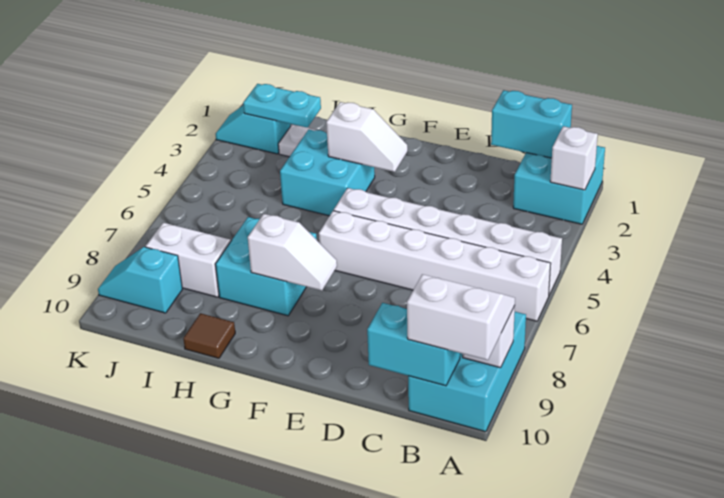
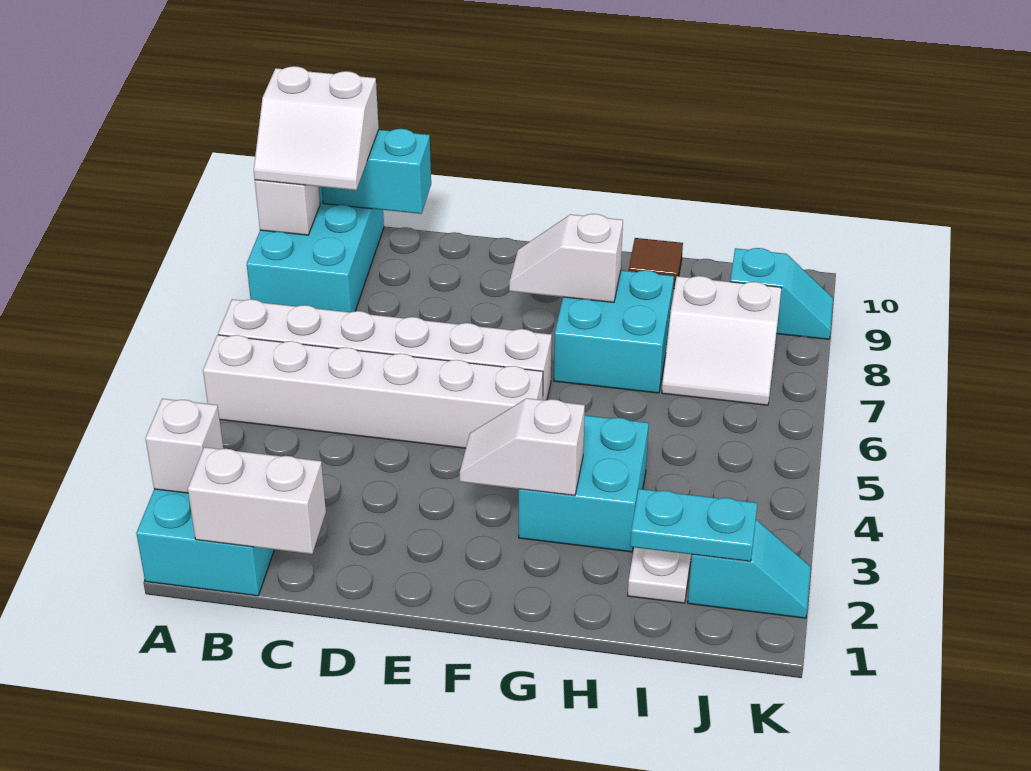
cyan brick B1:C1 level 2 -> white brick B1:C1 level 2

